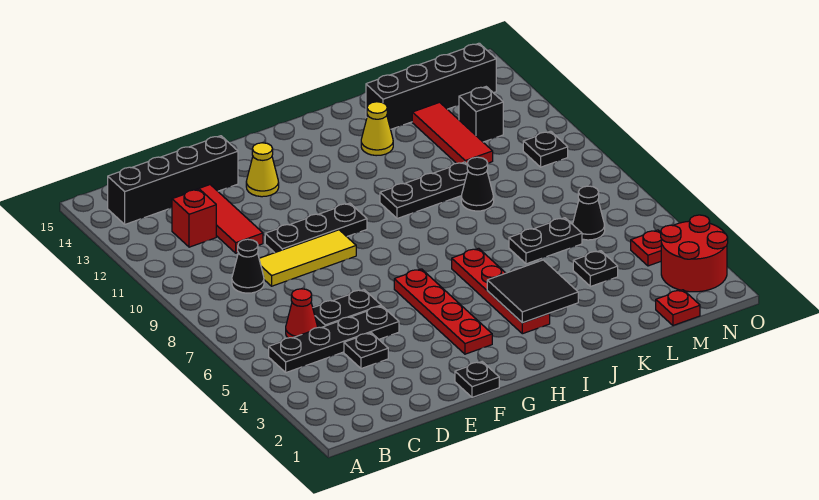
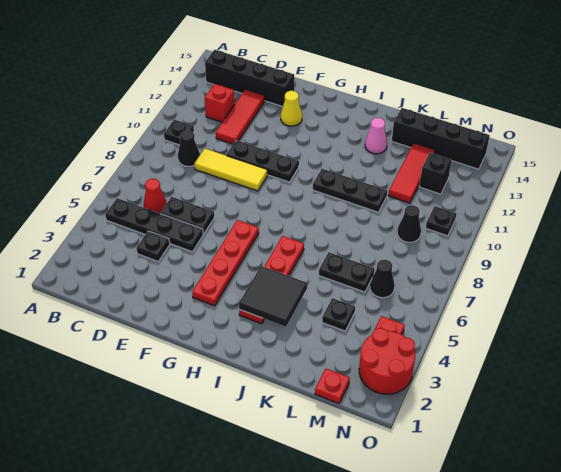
black plate F1 level 1 -> black plate B10 level 1
yellow cone J13 level 1 -> pink cone J13 level 1
black cone K9 level 1 -> black cone M9 level 1

